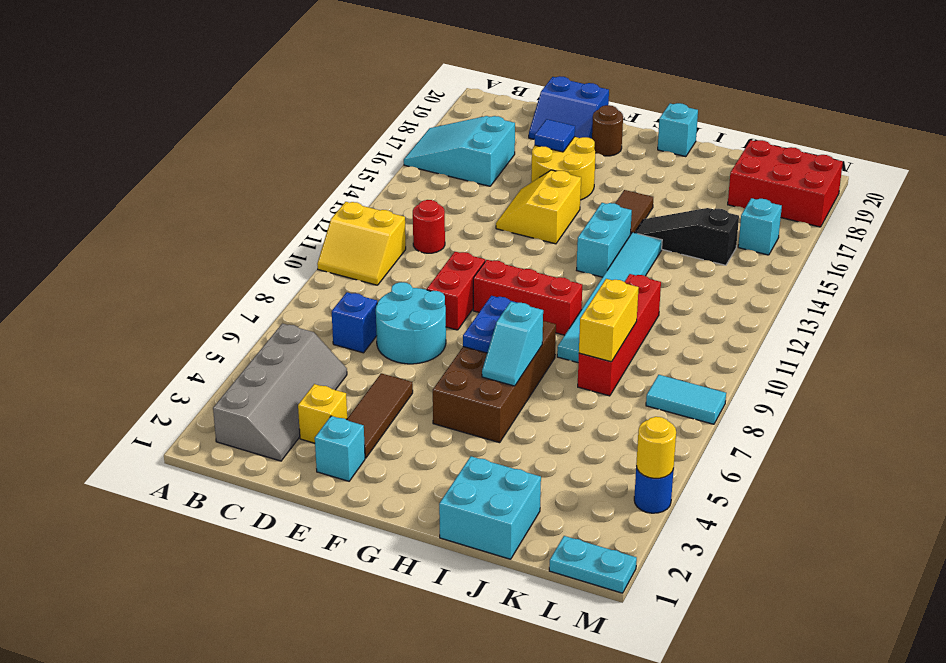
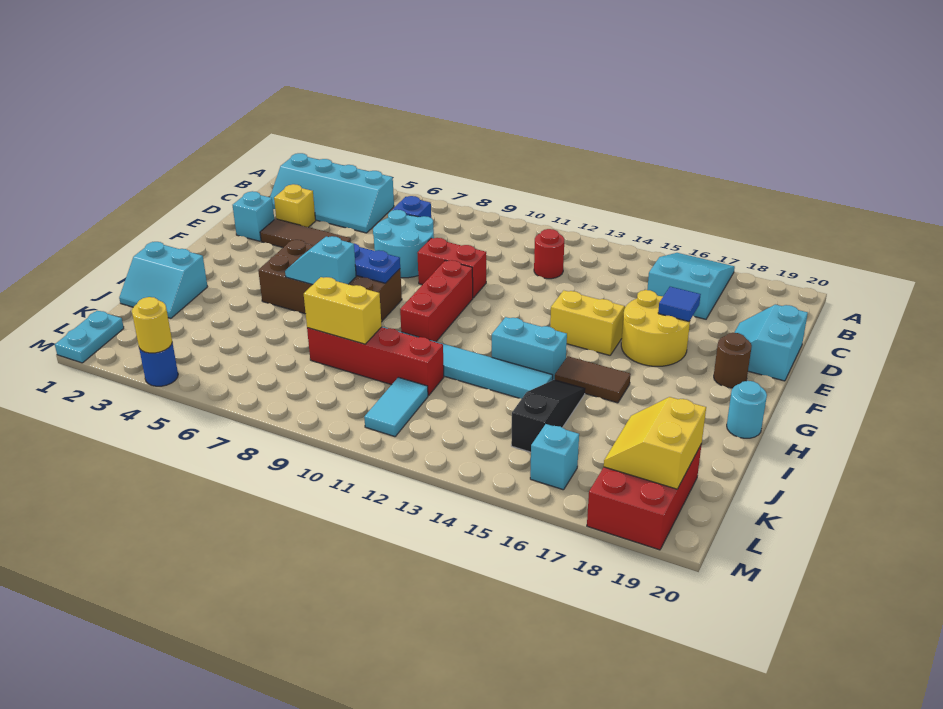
yellow slope A10:B11 level 1 top 11 -> yellow slope K18:L19 level 2 top 19
grey slope B2:C5 level 1 top B -> cyan slope B2:C5 level 1 top B
blue slope D19:E20 level 1 top 20 -> cyan slope D19:E20 level 1 top 20
cyan brick H20 level 1 -> cyan round brick H20 level 1
cyan brick I1:J2 level 1 -> cyan slope I1:J2 level 1 top I
cyan tile L8:M8 level 1 -> cyan tile K11:L11 level 1

